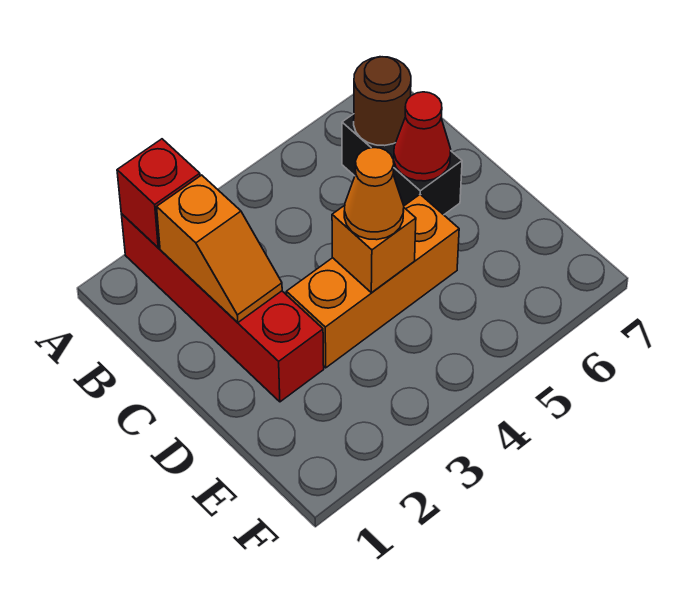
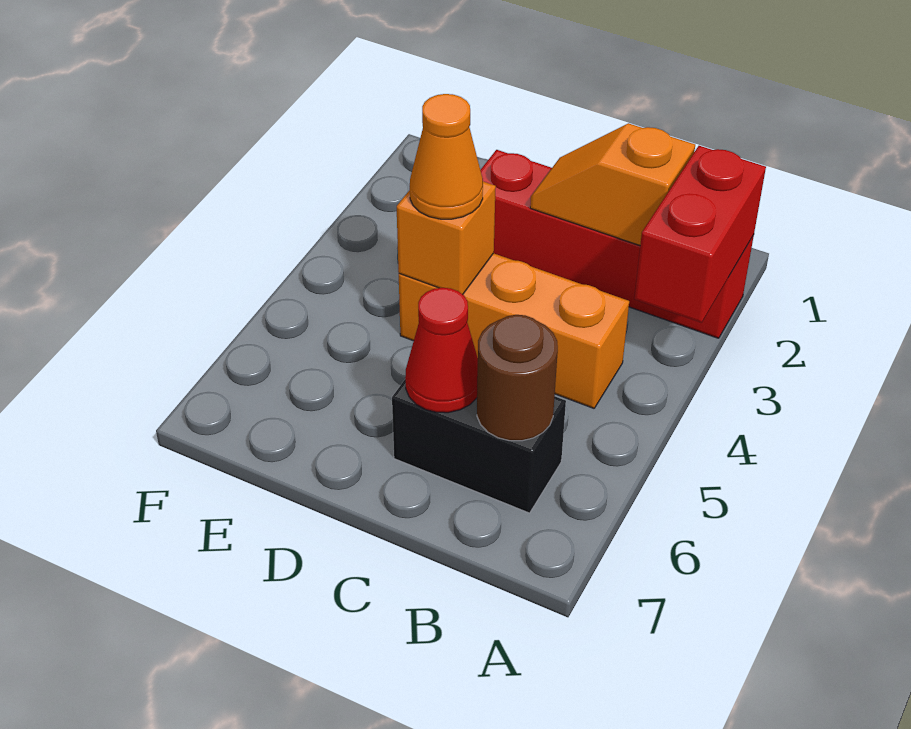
red brick A2 level 2 -> red brick A2:A3 level 2
orange brick D3:D5 level 1 -> orange brick B4:D4 level 1

